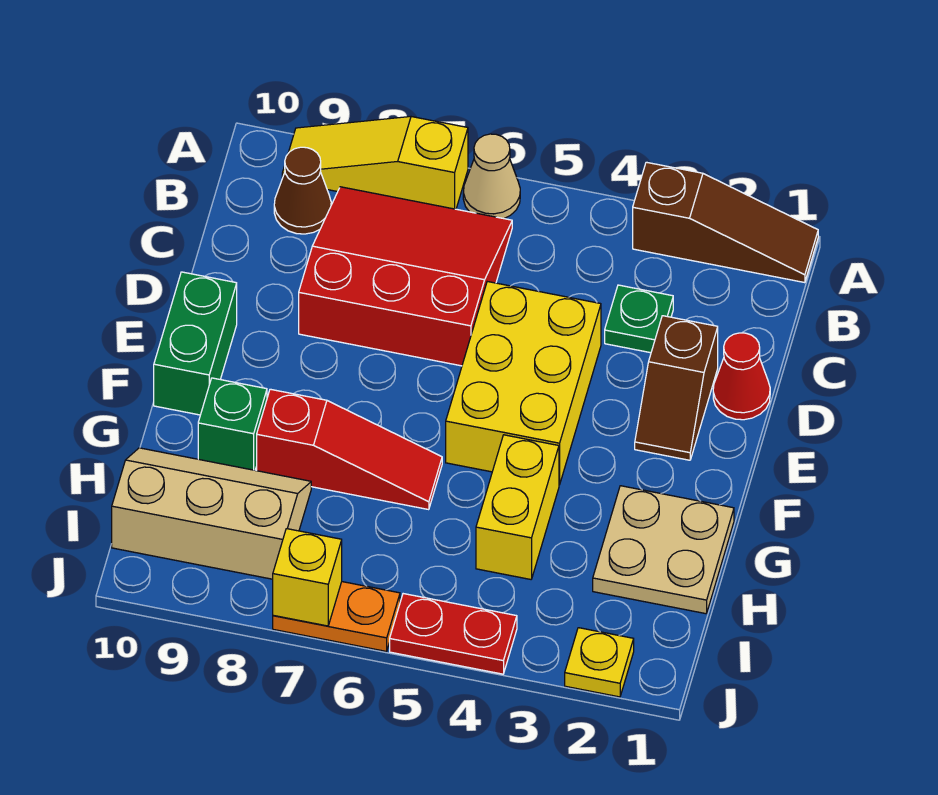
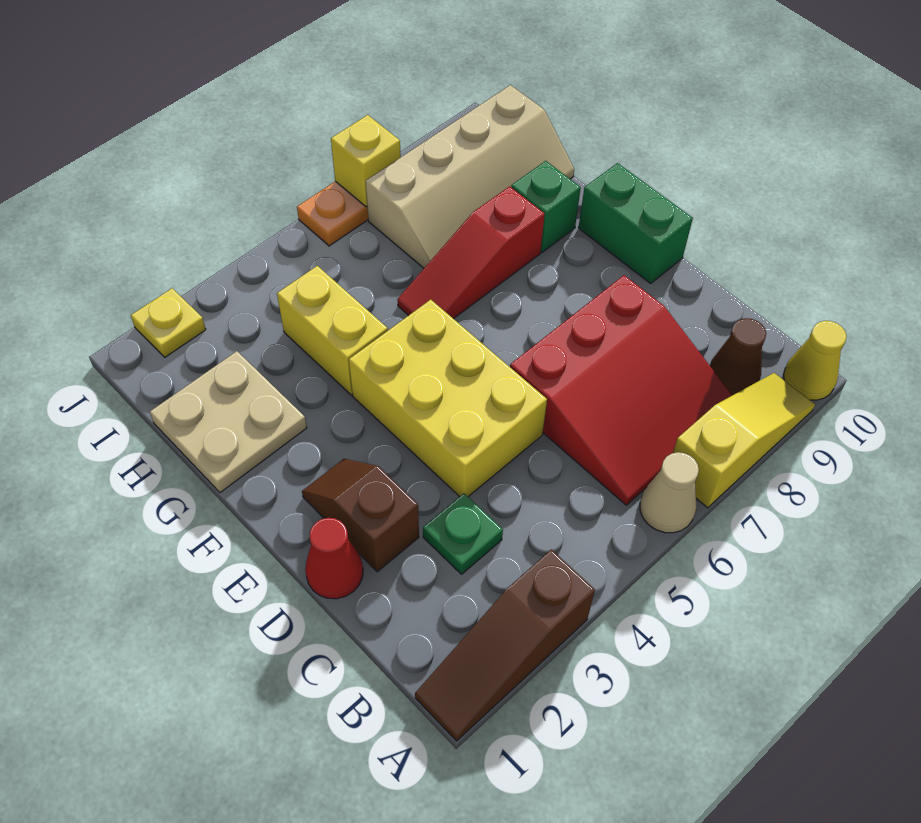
none -> yellow cone A10 level 1
tan slope H8:I10 level 1 top I -> tan slope H7:I10 level 1 top I
red plate J4:J5 level 1 -> none

